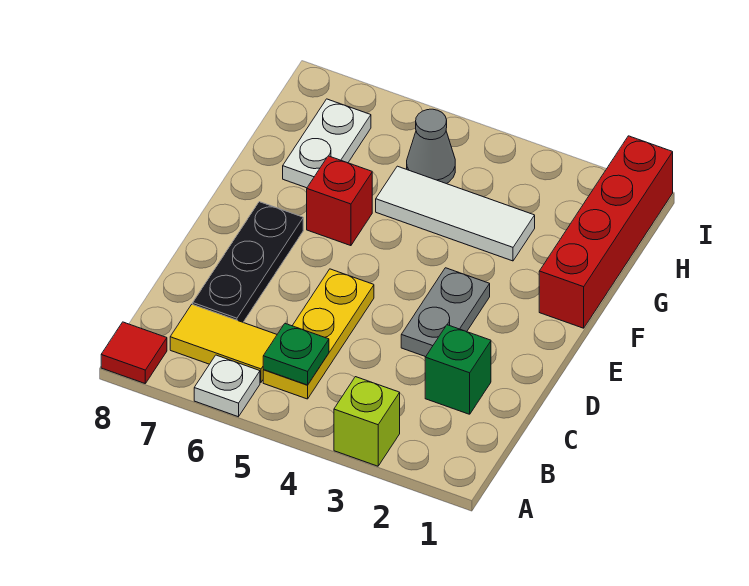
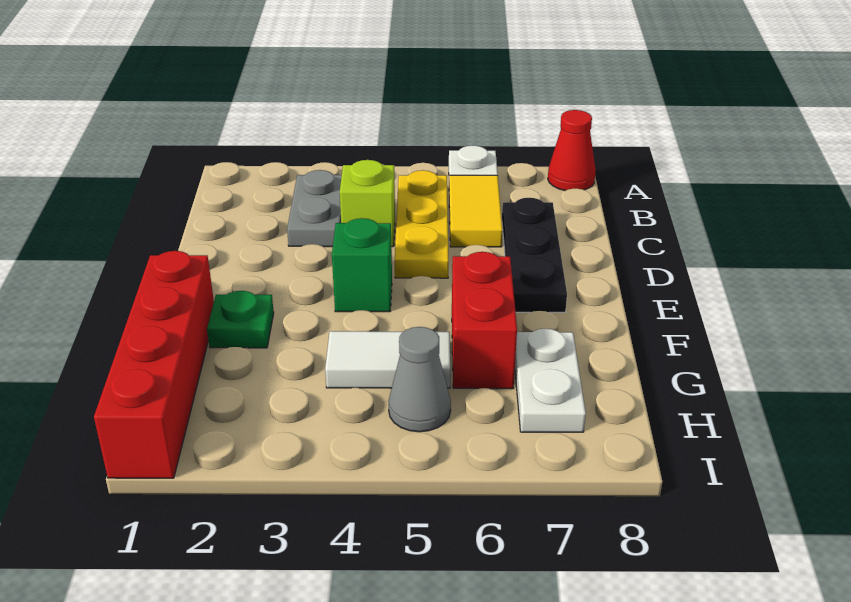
lime brick A3 level 1 -> lime brick C4 level 1
red tile A8 level 1 -> red cone A8 level 1
green plate B5 level 2 -> green plate F2 level 1
yellow tile B6:B7 level 1 -> yellow tile B6:C6 level 1
green brick C2 level 1 -> green brick E4 level 1
grey plate D3:E3 level 1 -> grey plate B3:C3 level 1
red brick F6 level 1 -> red brick F6:G6 level 1
white tile G3:G5 level 1 -> white tile G4:G5 level 1

